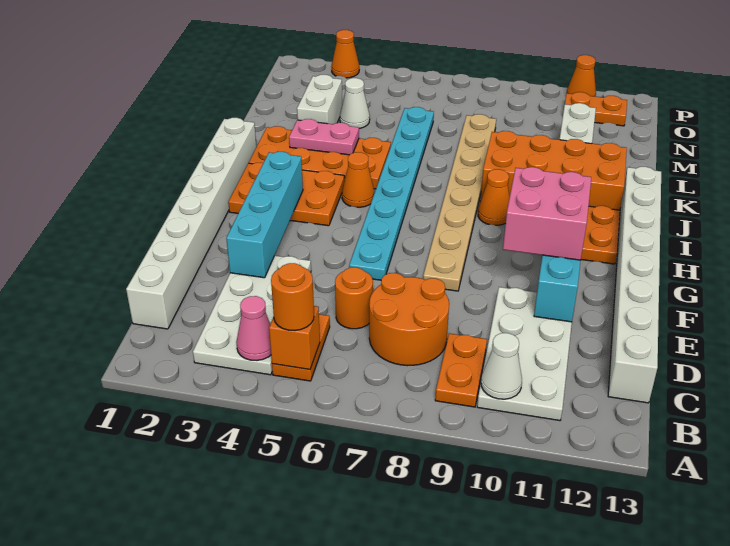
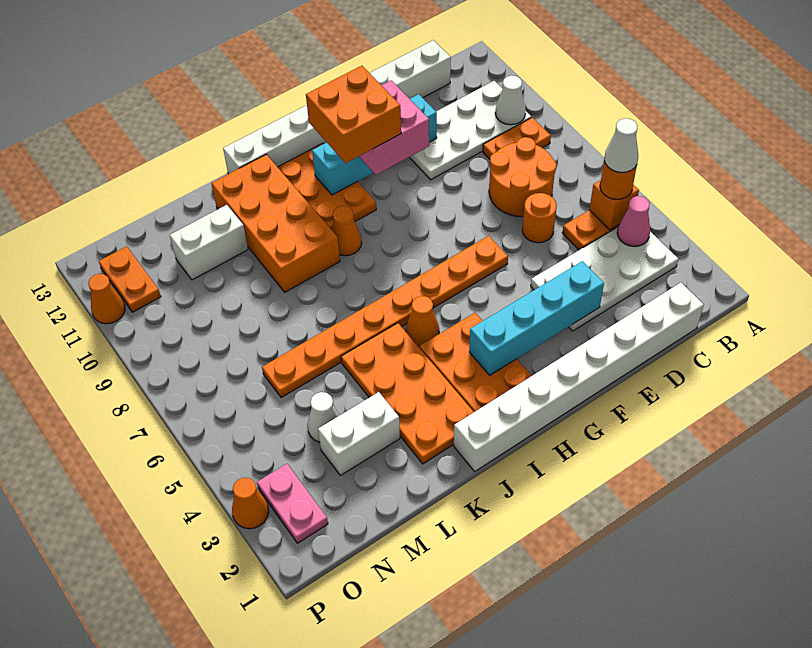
none -> white cone B5 level 4
cyan plate F6:M6 level 1 -> orange plate F6:M6 level 1
tan plate F8:M8 level 1 -> none
none -> orange brick G10:H11 level 4
pink plate K3:K4 level 2 -> pink plate O2:O3 level 1

